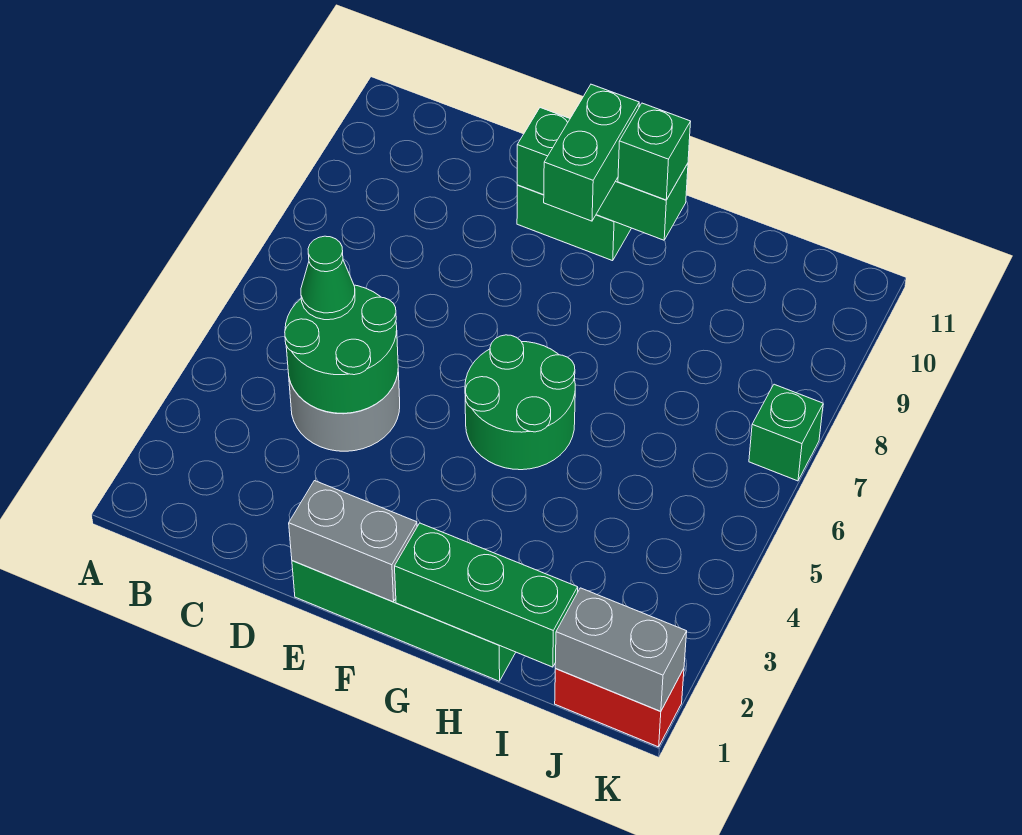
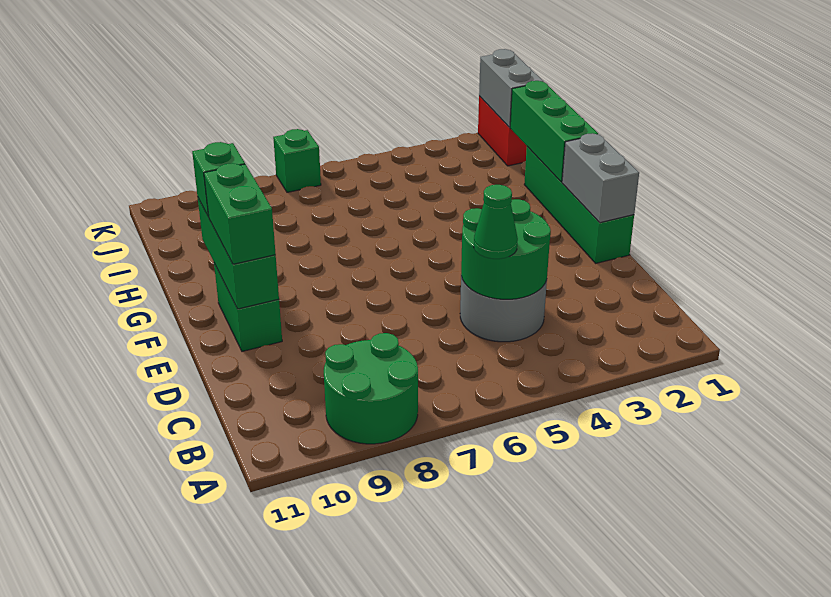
green round brick F5:G6 level 1 -> green round brick A8:B9 level 1
green brick F9:F10 level 3 -> green brick E10:F10 level 3

